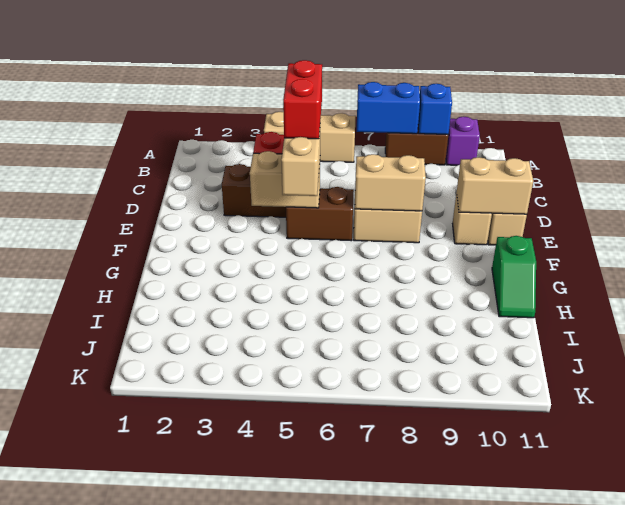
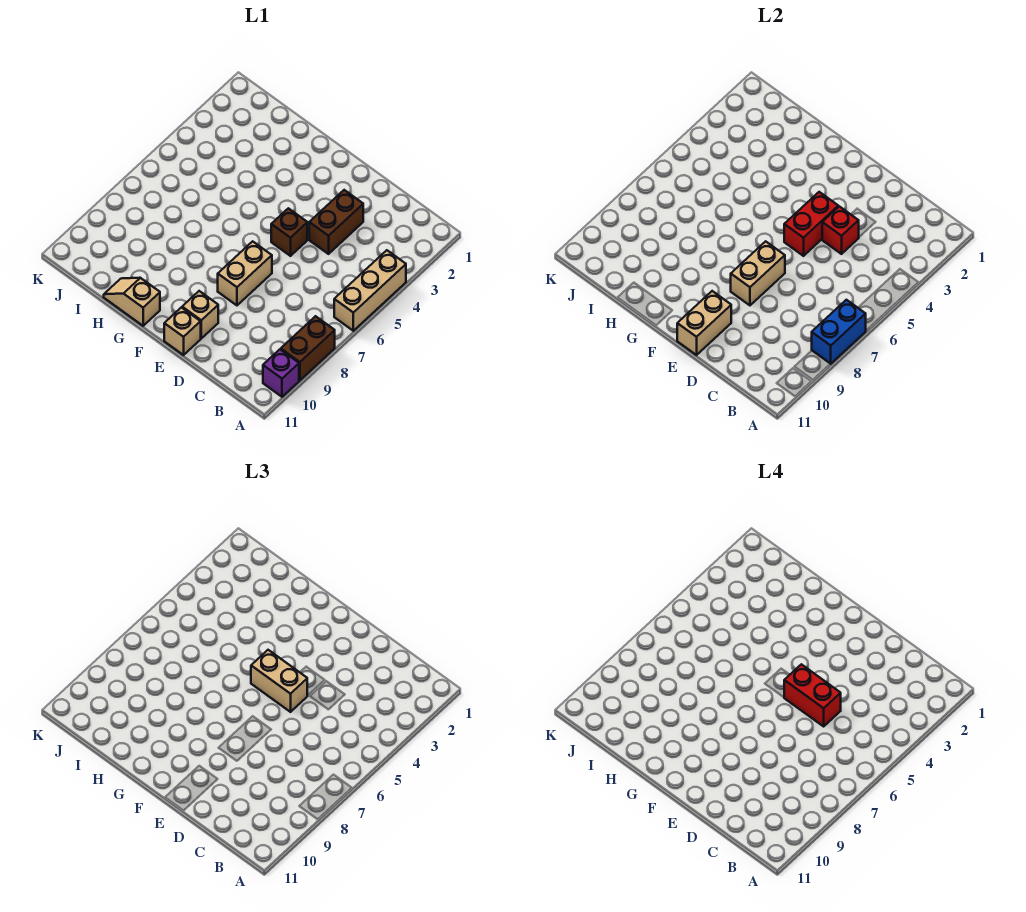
blue brick A9 level 2 -> none
tan brick E4:E5 level 2 -> red brick E4:E5 level 2
brown brick E5:E6 level 1 -> brown brick E5 level 1
green slope G11:H11 level 1 top G -> tan slope G11:H11 level 1 top G

